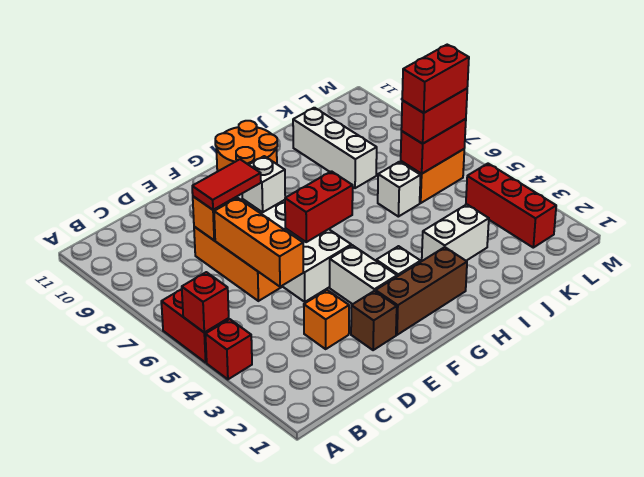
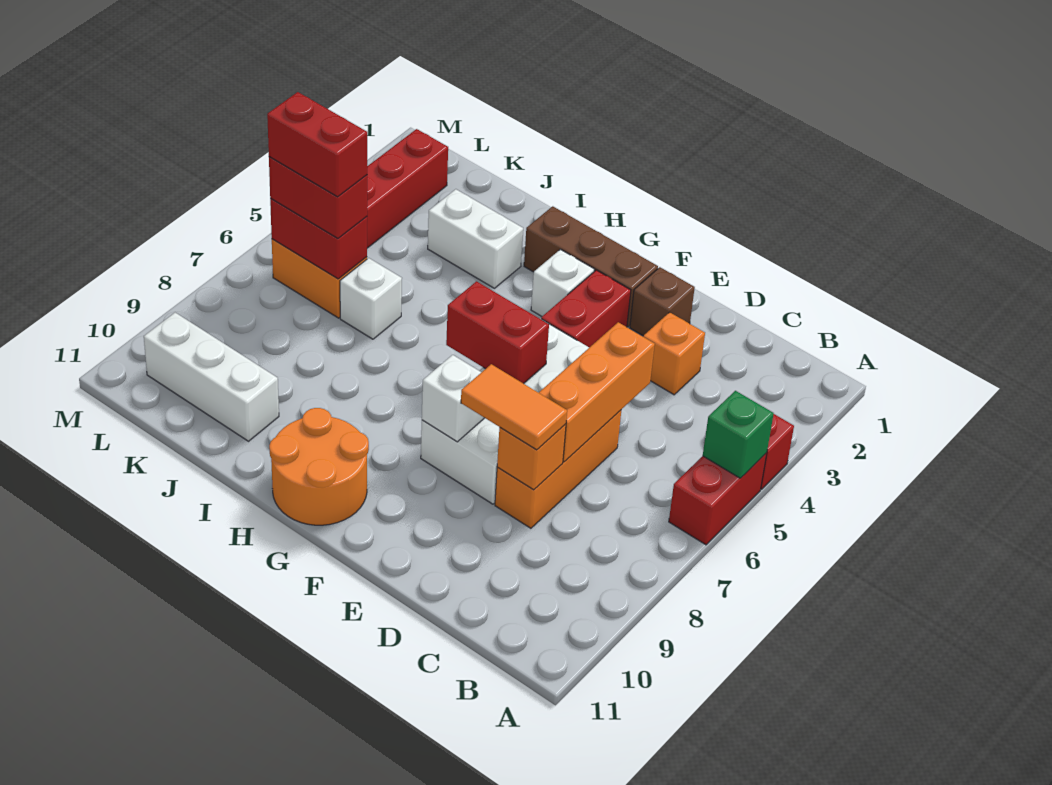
red brick A5 level 2 -> green brick A5 level 2
red tile D8:E8 level 3 -> orange tile D8:E8 level 3
white brick F3:F4 level 1 -> red brick F3:F4 level 1
white brick J8:J10 level 1 -> white brick J10:L10 level 1

